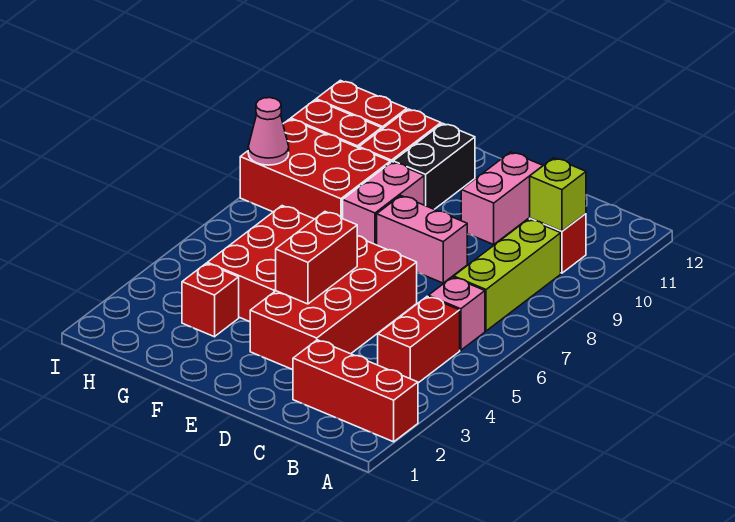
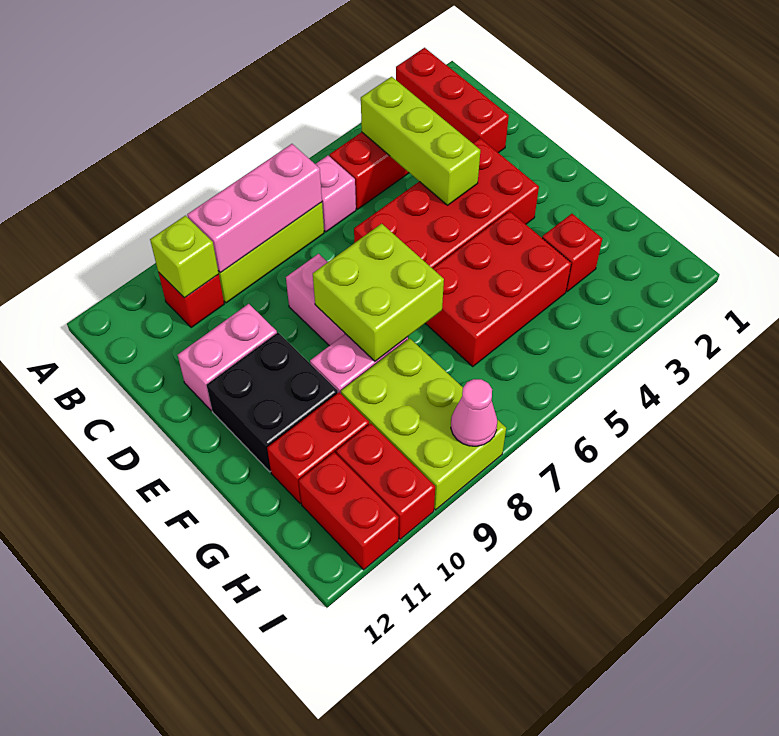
none -> lime brick B4:D4 level 2
none -> pink brick B7:B9 level 2
red brick E4:E5 level 2 -> none
none -> lime brick E7:F8 level 2
black brick F10:F11 level 1 -> black brick E10:F11 level 1
red brick G8:I9 level 1 -> lime brick G8:I9 level 1

